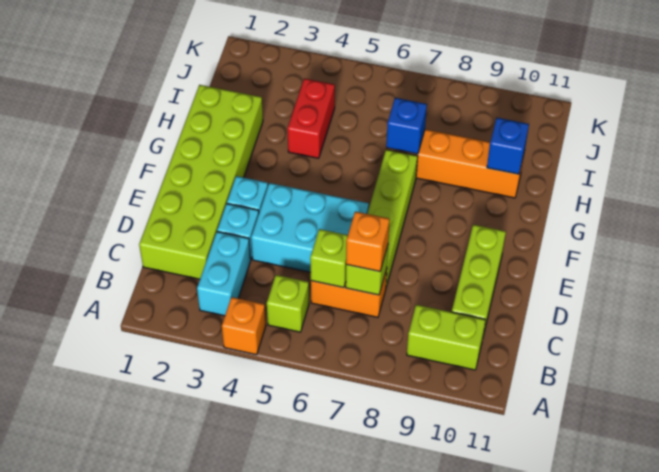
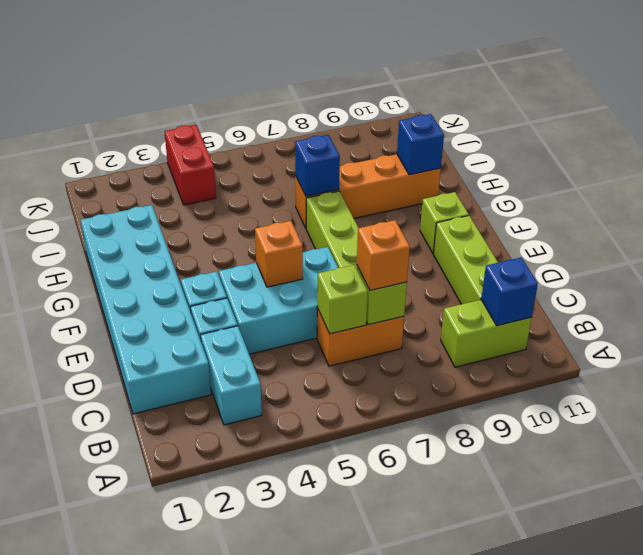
orange brick A4 level 1 -> orange brick E5 level 2
lime brick B5 level 1 -> lime brick F10 level 1
none -> blue brick B10 level 2
lime brick C1:H2 level 1 -> cyan brick C1:H2 level 1
red brick H4:I4 level 1 -> red brick J4:K4 level 1

